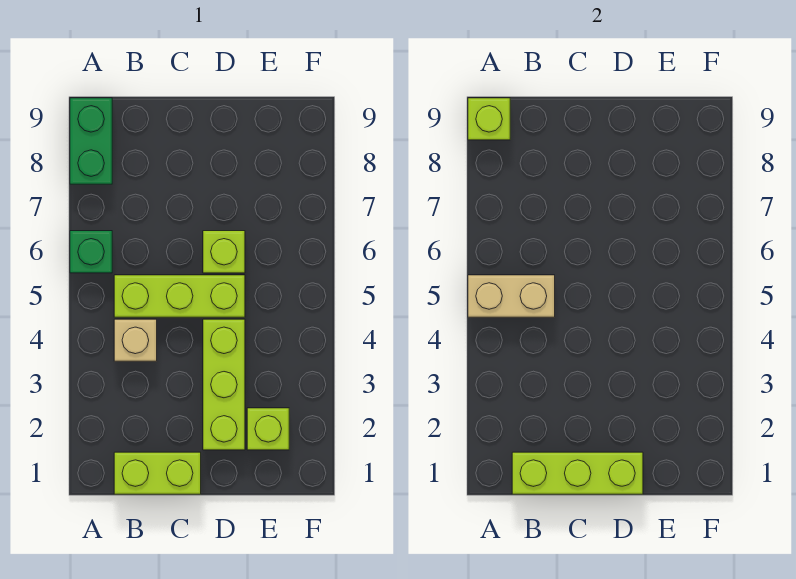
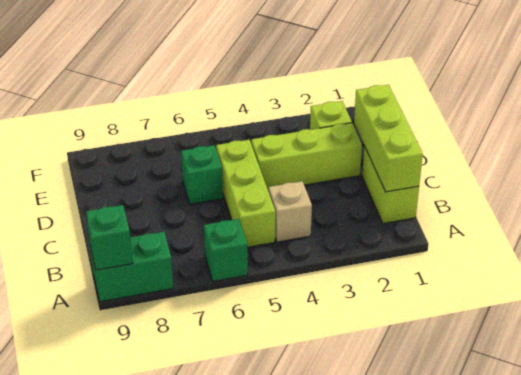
tan brick A5:B5 level 2 -> none
lime brick A9 level 2 -> green brick A9 level 2
lime brick D6 level 1 -> green brick D6 level 1

